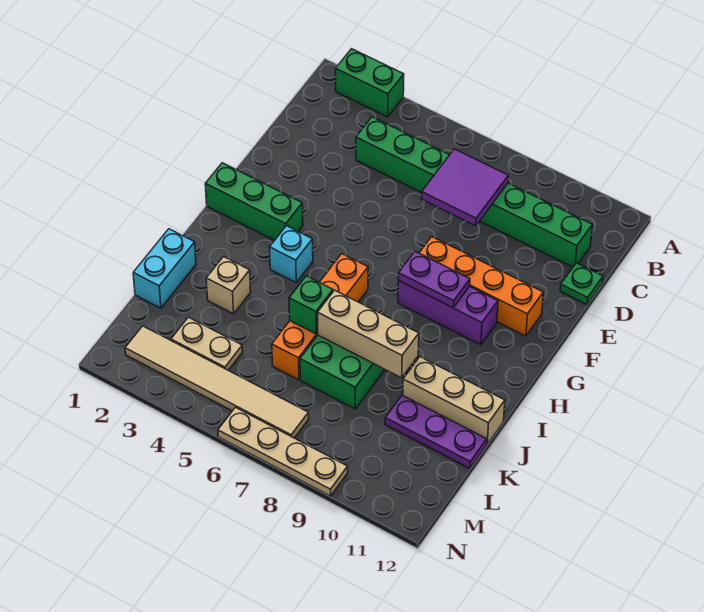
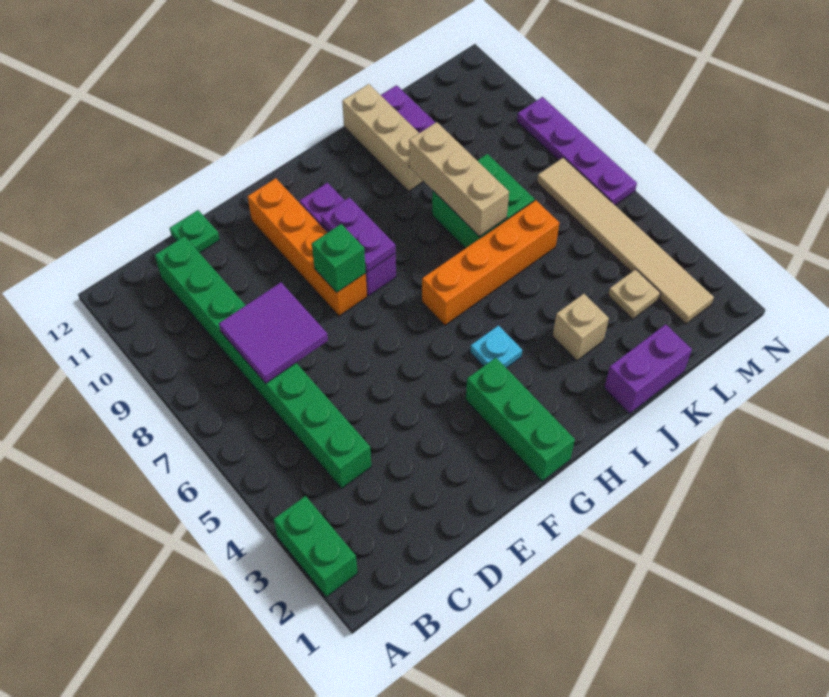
cyan brick H4 level 1 -> cyan plate H4 level 1
cyan brick J1:K1 level 1 -> purple brick J1:K1 level 1
green brick J6 level 2 -> green brick F8 level 2
tan plate L3:L4 level 1 -> tan plate L3 level 1
tan plate N6:N9 level 1 -> purple plate N6:N9 level 1

